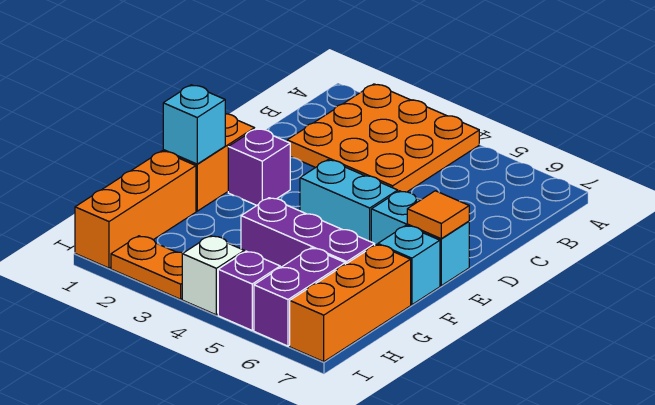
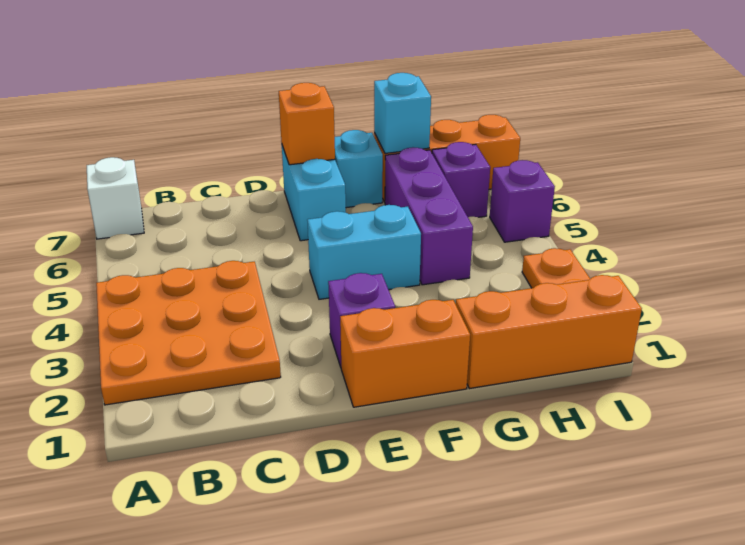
cyan brick E4:E5 level 1 -> cyan brick E4:F4 level 1
orange tile E7 level 2 -> orange brick E7 level 2
cyan brick F1 level 2 -> cyan brick G7 level 2
purple brick H6:I6 level 1 -> purple brick H6 level 1
white brick I4 level 1 -> white brick A7 level 1

